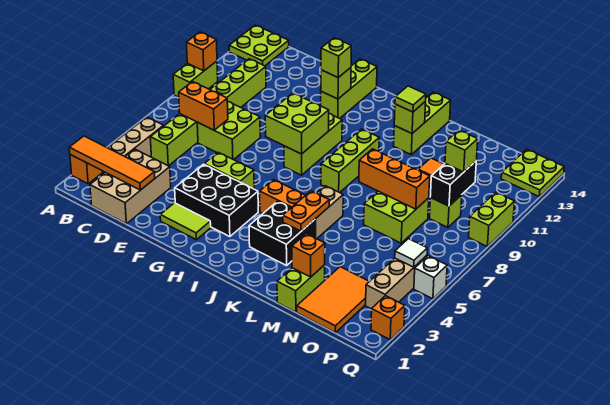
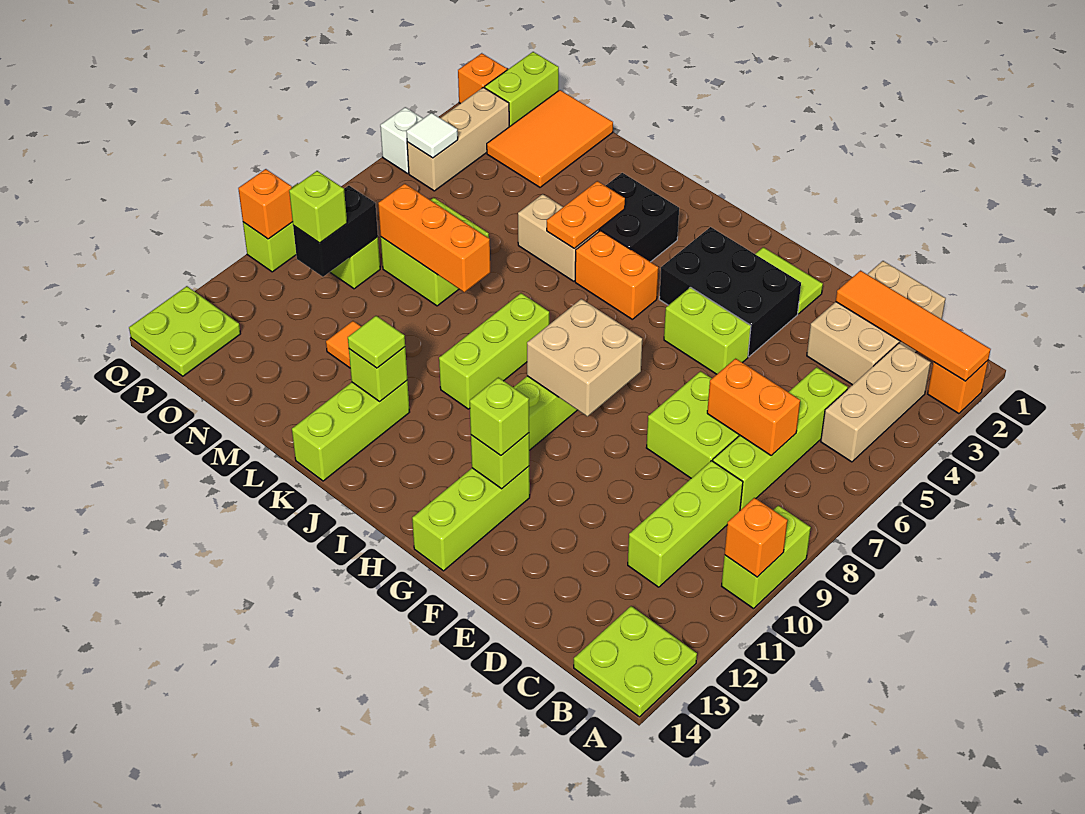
lime brick G8:H9 level 2 -> tan brick G8:H9 level 2
tan brick K5:K6 level 1 -> tan brick K5:L5 level 1
lime brick M1:M2 level 1 -> lime brick P1:P2 level 1
orange brick M2 level 2 -> orange brick Q10 level 2

